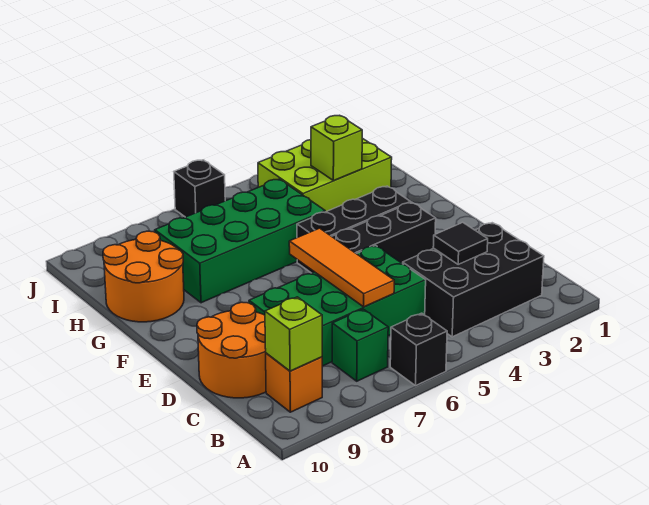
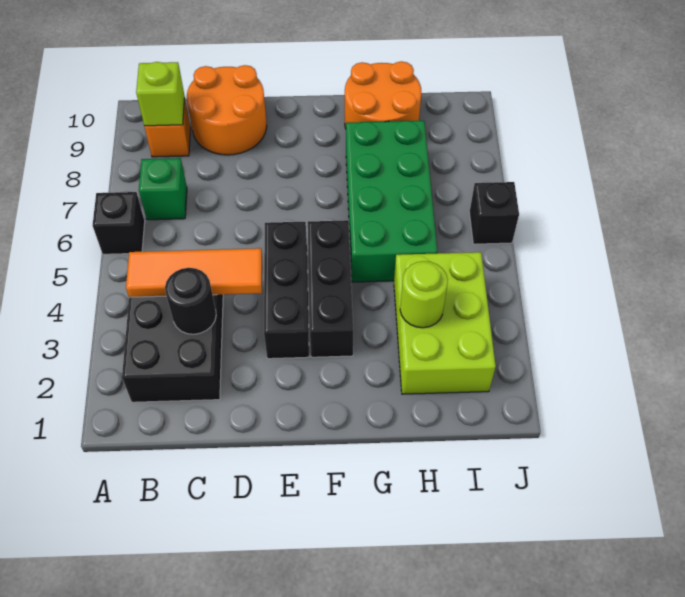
black tile C3 level 2 -> black round brick C3 level 2
green brick C5:D8 level 1 -> none
orange tile C6:E6 level 2 -> orange tile B4:D4 level 2
lime brick H3 level 2 -> lime round brick H3 level 2

